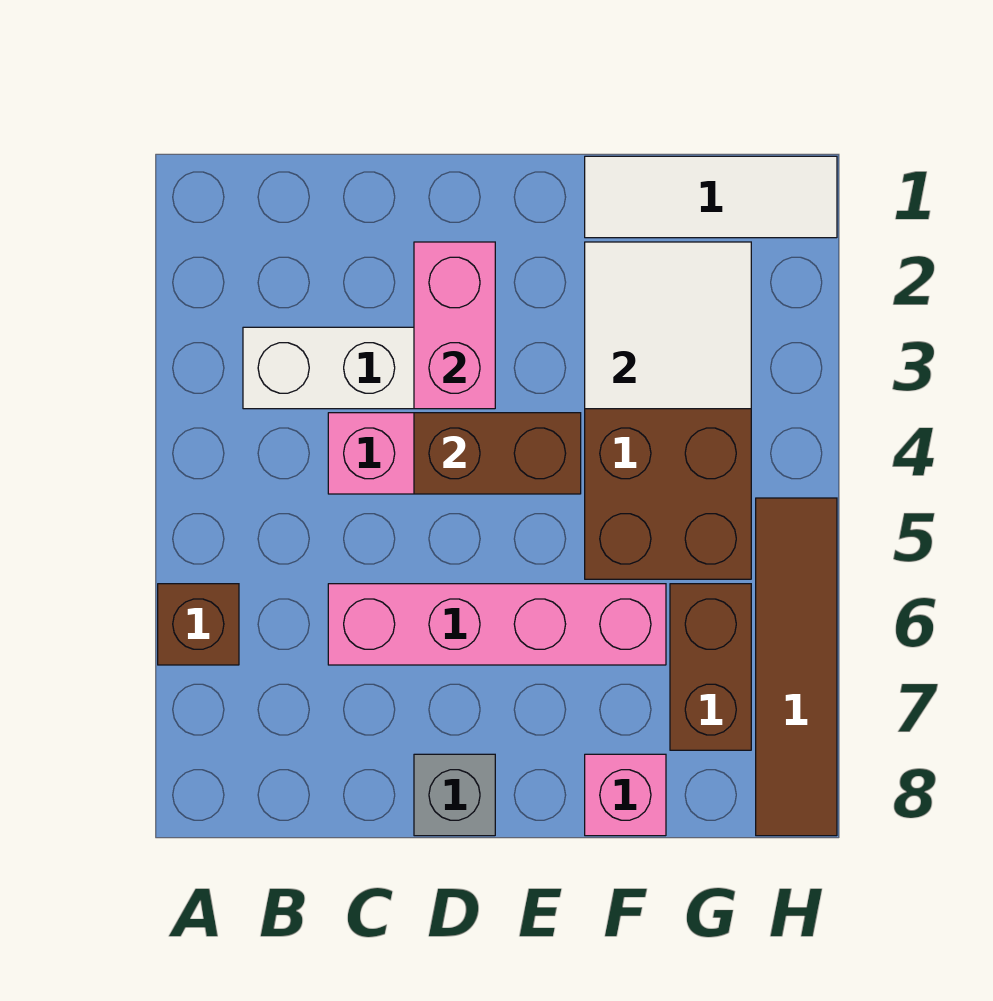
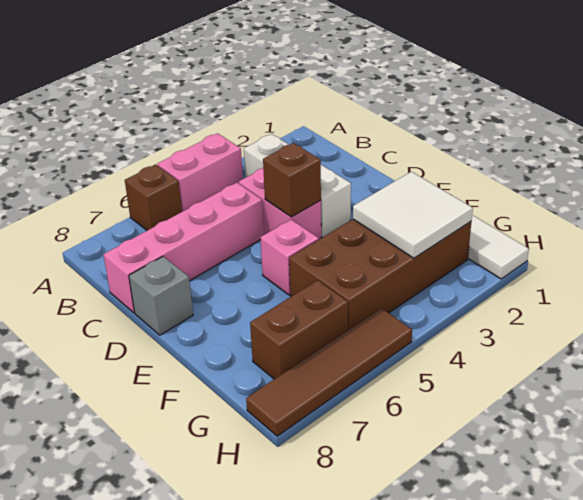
pink brick C6:F6 level 1 -> pink brick C5:C8 level 1
pink brick D2:D3 level 2 -> pink brick A4:A5 level 1
brown brick D4:E4 level 2 -> brown brick D4 level 2
pink brick F8 level 1 -> pink brick E5 level 1

